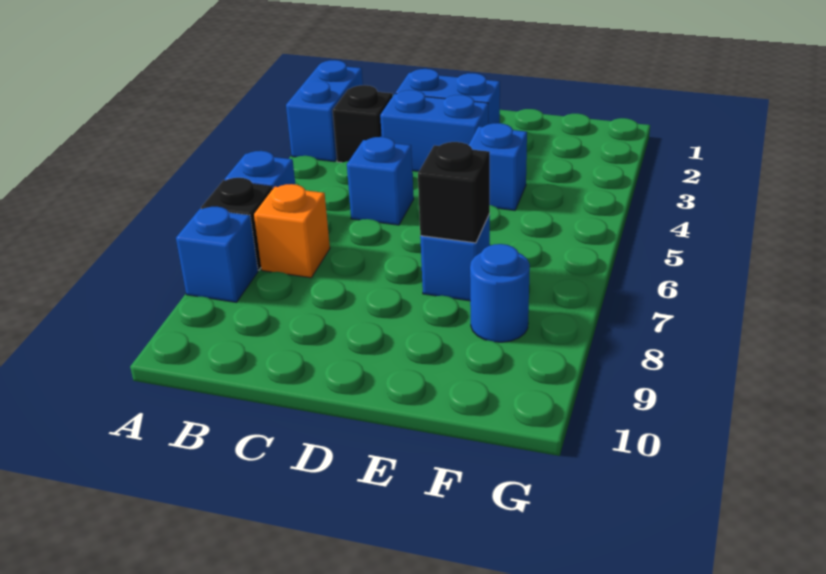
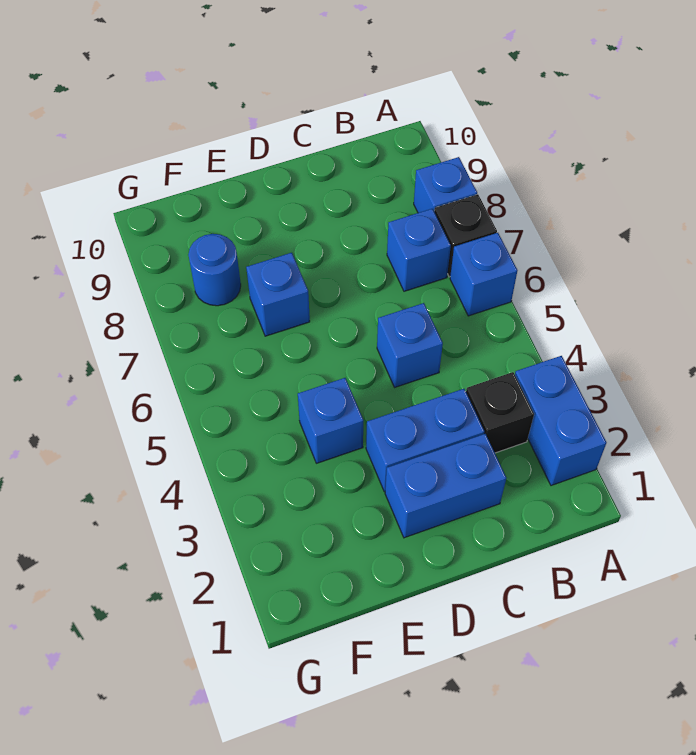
orange brick B7 level 1 -> blue brick B7 level 1
black brick E7 level 2 -> none

